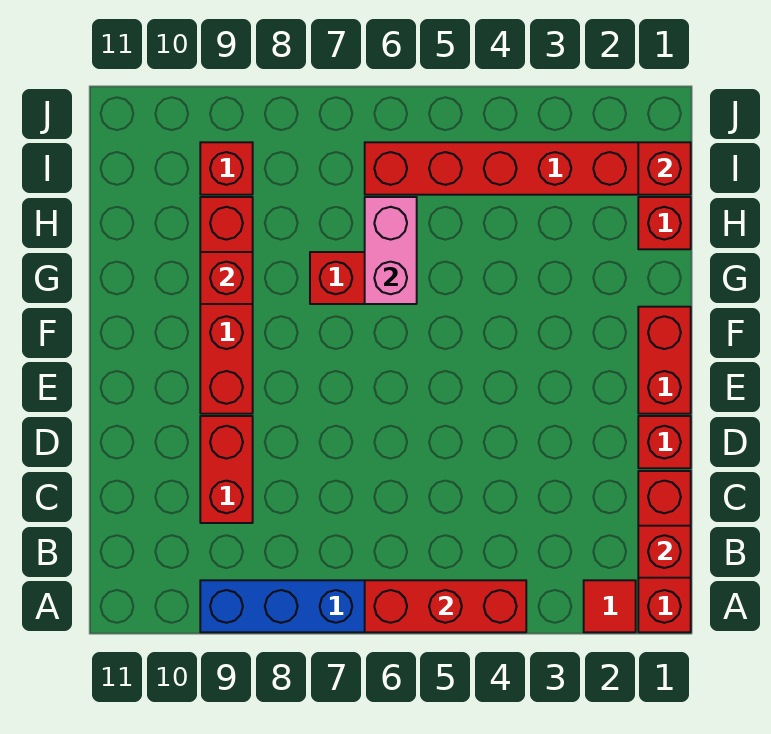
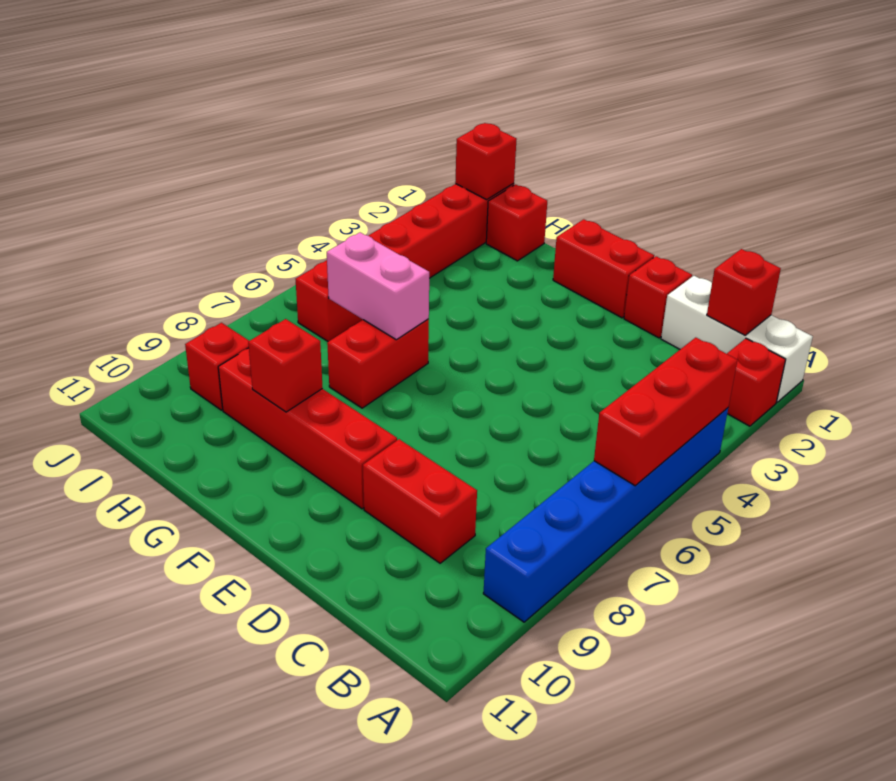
red brick A1:C1 level 1 -> white brick A1:C1 level 1
red tile A2 level 1 -> red brick A2 level 1

